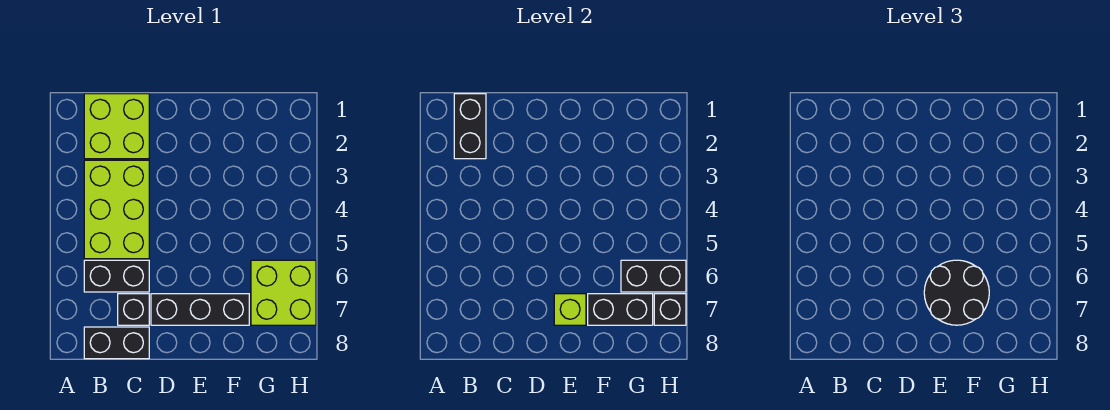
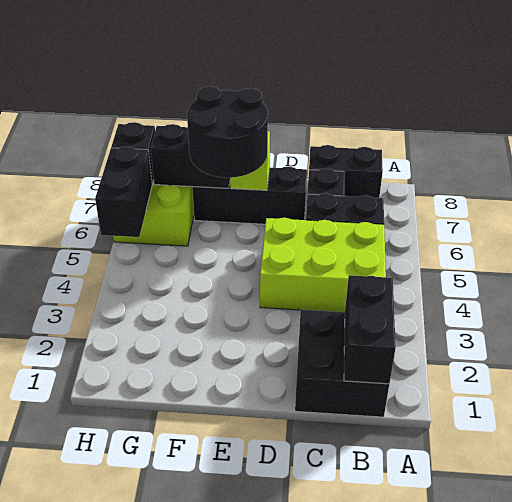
lime brick B1:C2 level 1 -> black brick B1:C2 level 1
lime brick B3:C5 level 1 -> lime brick B4:D5 level 1
black brick G6:H6 level 2 -> black brick H5:H6 level 2

